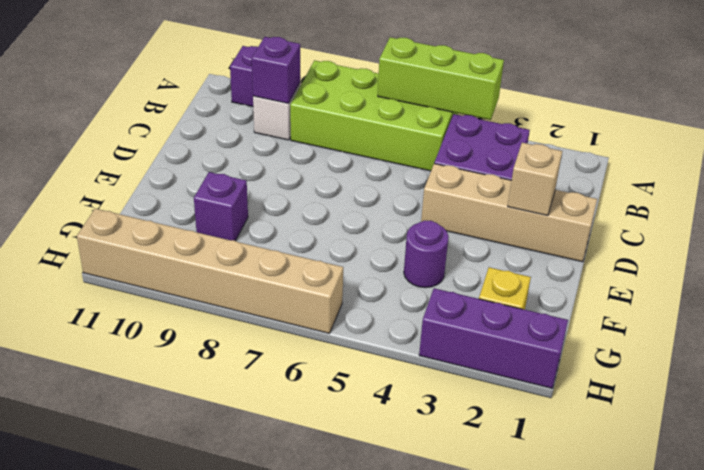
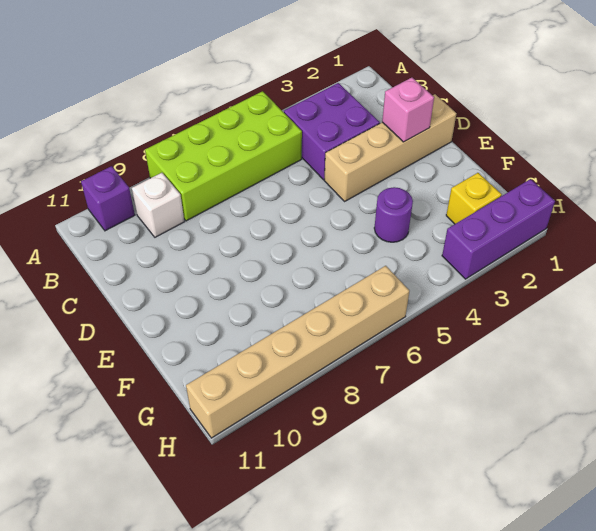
lime brick A4:A6 level 2 -> none
purple brick B9 level 2 -> none
tan brick D2 level 2 -> pink brick D2 level 2
purple brick F9 level 1 -> none

